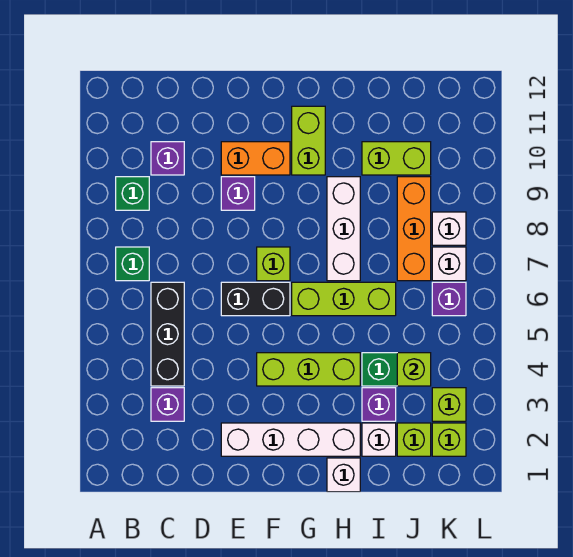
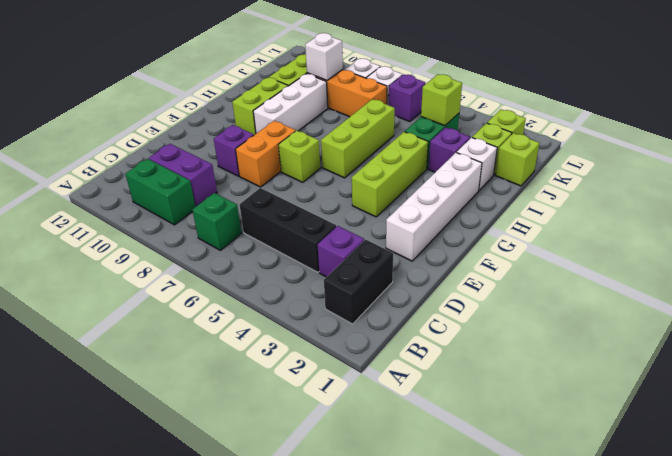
green brick B9 level 1 -> green brick B9:B10 level 1
purple brick C10 level 1 -> purple brick C9:C10 level 1
black brick E6:F6 level 1 -> black brick B2:C2 level 1
orange brick E10:F10 level 1 -> orange brick E8:F8 level 1
lime brick G10:G11 level 1 -> lime brick G10:H10 level 1
white brick H1 level 1 -> white brick J9 level 2
white brick H7:H9 level 1 -> white brick G9:I9 level 1
lime brick K3 level 1 -> lime brick J1 level 1

